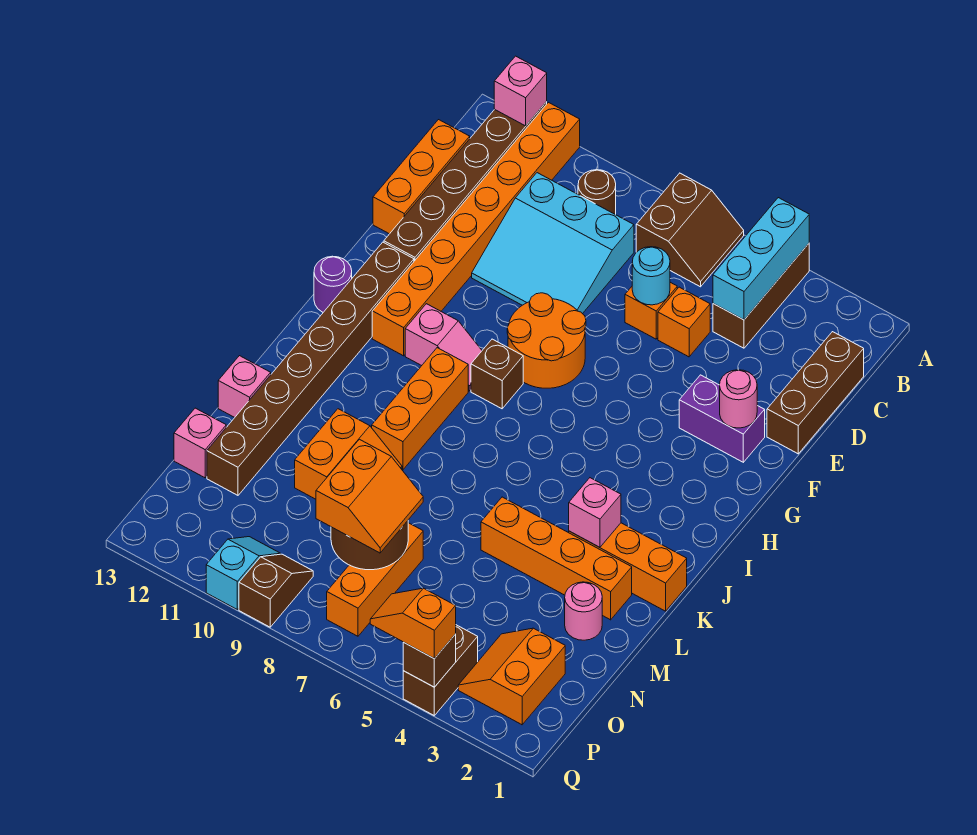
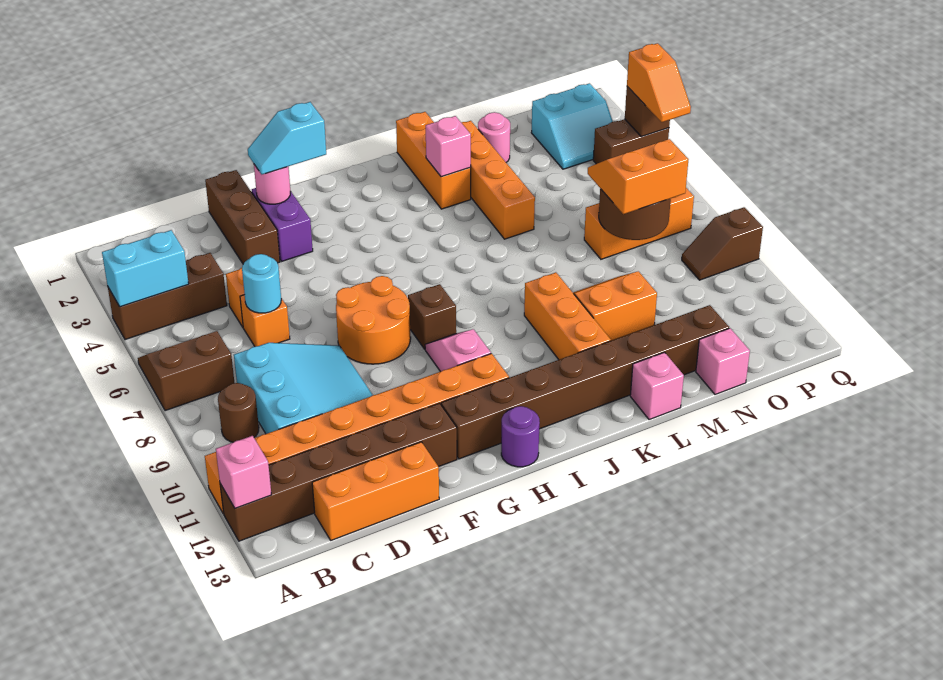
cyan brick A4:C4 level 2 -> cyan brick A4:B4 level 2
brown brick C1:E1 level 1 -> brown brick E1:E3 level 1
orange brick I9:K9 level 1 -> orange brick K9:K11 level 1
orange slope O2:P3 level 1 top 2 -> cyan slope O2:P3 level 1 top 2
cyan slope P10:Q10 level 1 top Q -> cyan slope F2:G2 level 3 top G

